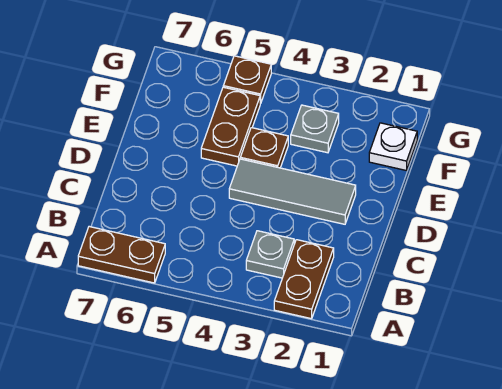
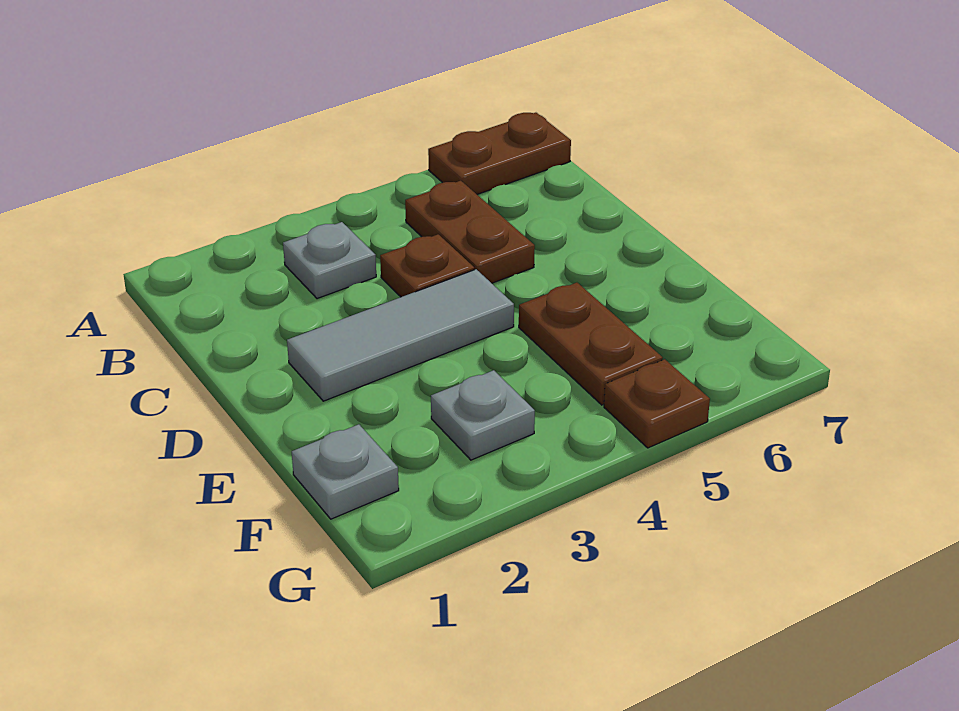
brown plate A2:B2 level 1 -> brown plate B5:C5 level 1
brown plate E4 level 1 -> brown plate C4 level 1
white plate F1 level 1 -> grey plate F1 level 1

